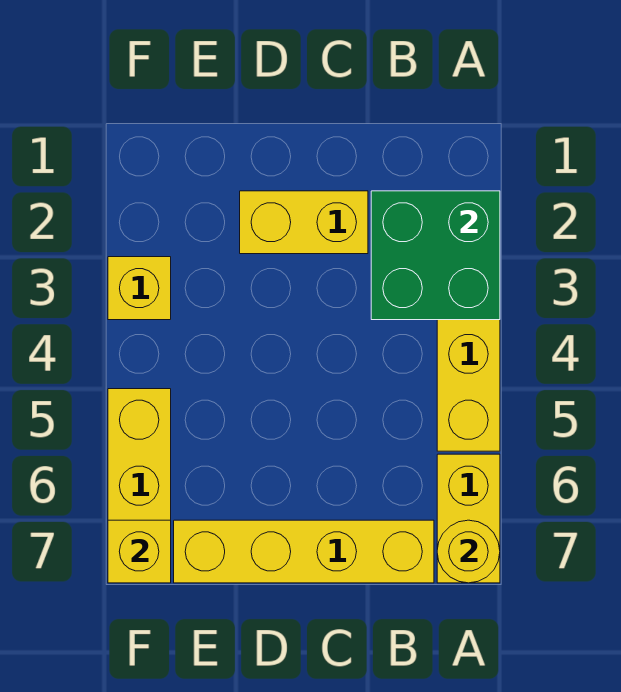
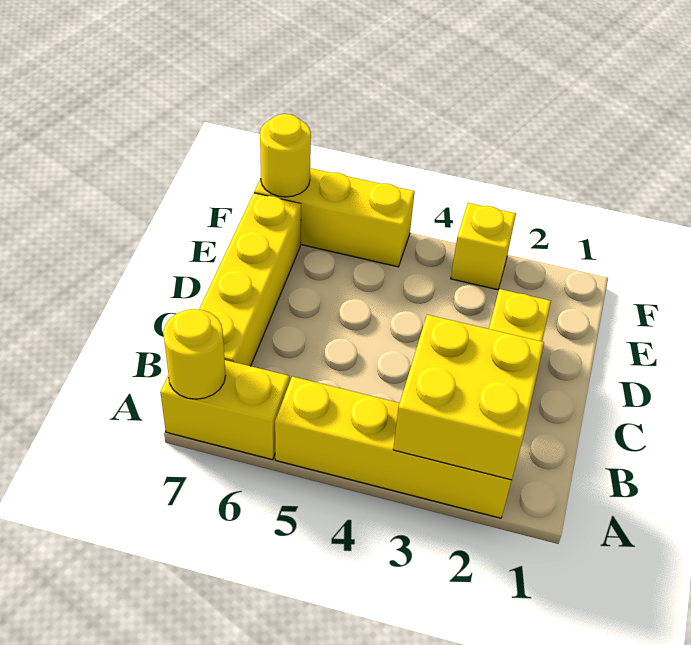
green brick A2:B3 level 2 -> yellow brick A2:B3 level 2
yellow brick F7 level 2 -> yellow round brick F7 level 2

